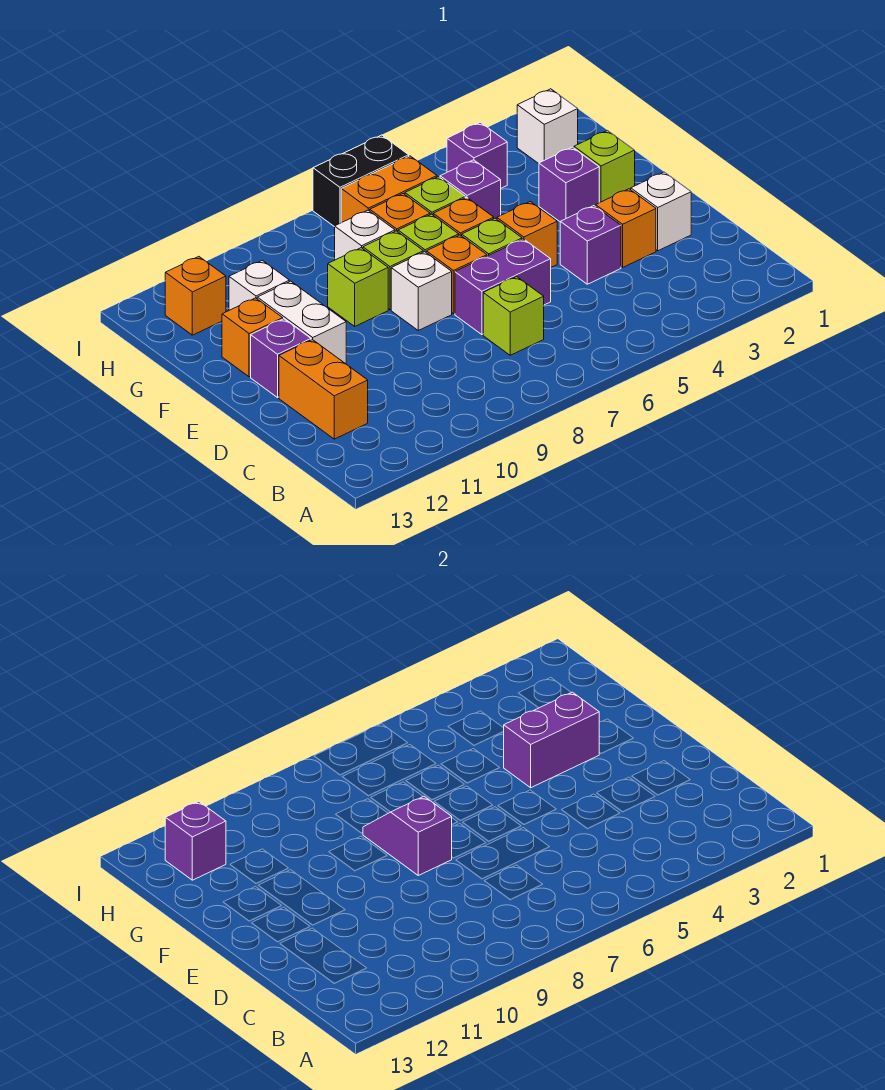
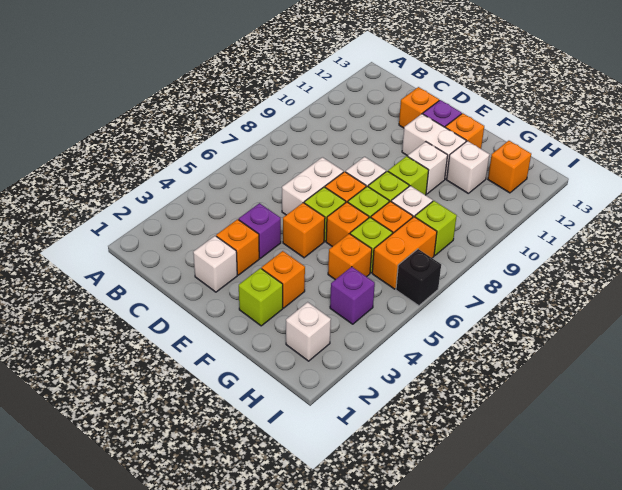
lime brick C7 level 1 -> lime brick H8 level 1
orange brick C12:D12 level 1 -> orange brick D12 level 1
purple brick D6:D7 level 1 -> white brick D6:D7 level 1
purple slope E8:F8 level 2 top E -> none
purple brick F3 level 1 -> orange brick F3 level 1
purple brick F3:F4 level 2 -> none
none -> white brick F10 level 1
purple brick G5 level 1 -> orange brick G5 level 1
purple brick H12 level 2 -> none
black brick I6:I7 level 1 -> black brick I6 level 1

